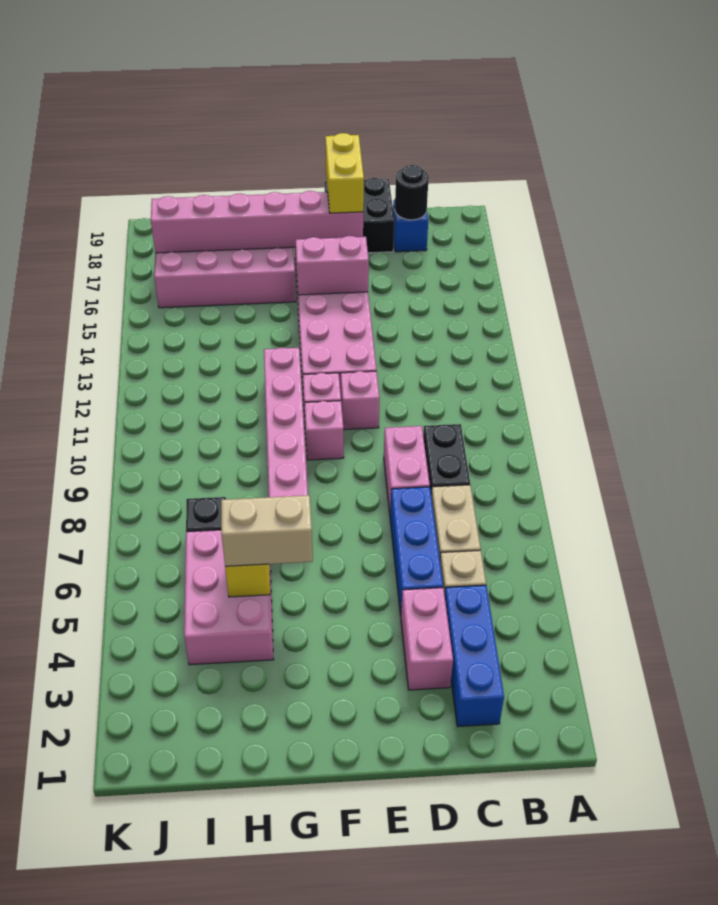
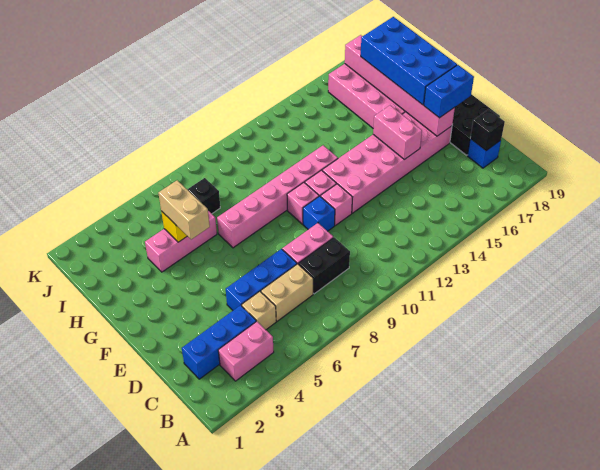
black round brick C18 level 2 -> black brick C18 level 2
pink brick D3:D4 level 1 -> pink brick B3:B4 level 1
none -> blue brick E10 level 1
yellow brick E17:E18 level 3 -> blue brick E17:E18 level 3
none -> blue brick F17:I18 level 3
pink brick H4:I6 level 1 -> pink brick H4:H6 level 1

